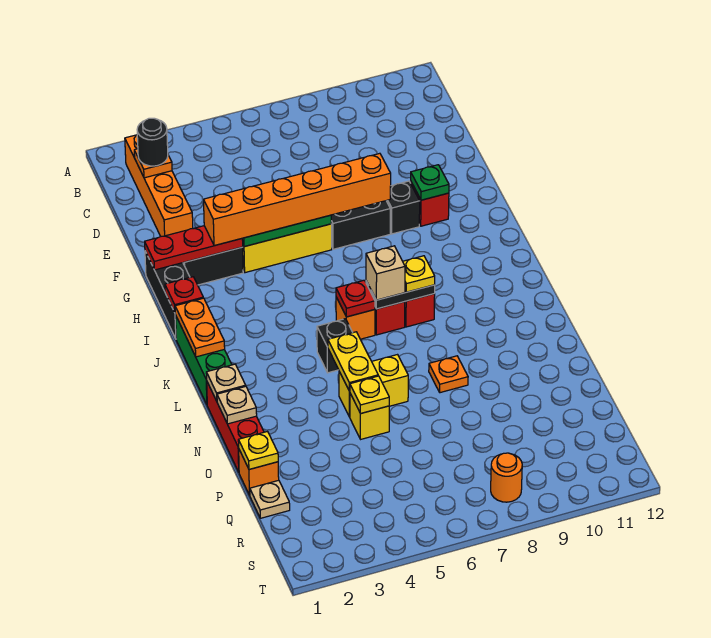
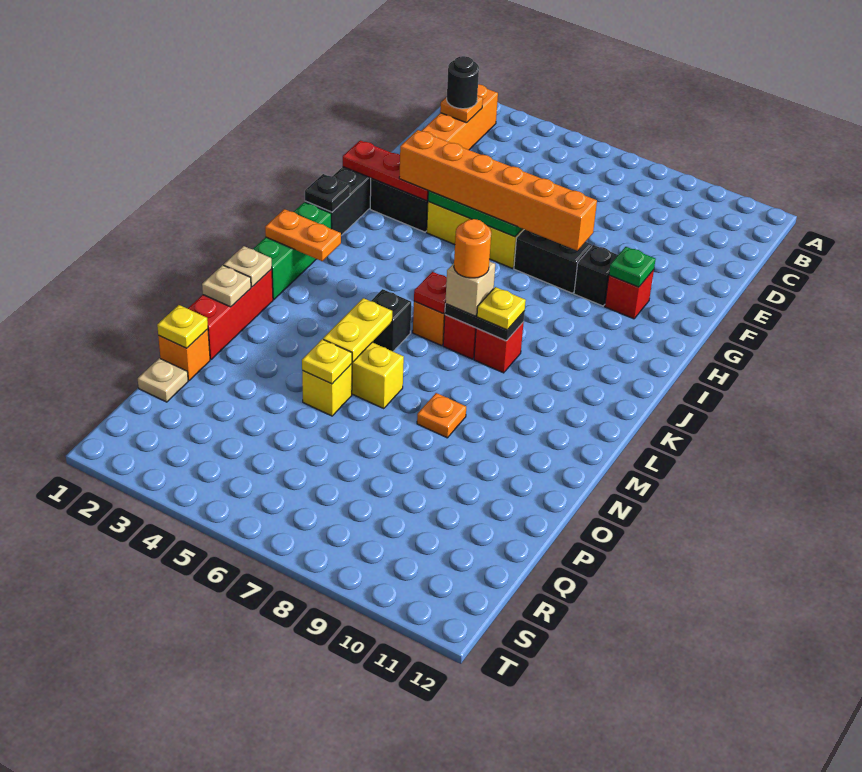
red plate I1 level 2 -> black plate I1 level 2
orange plate J1:K1 level 2 -> orange plate K1:K2 level 2
orange round brick S8 level 1 -> orange round brick K7 level 4

